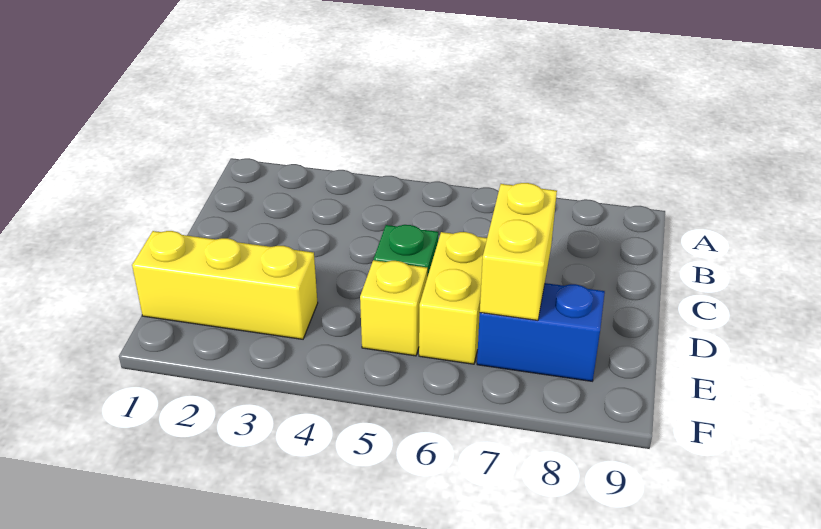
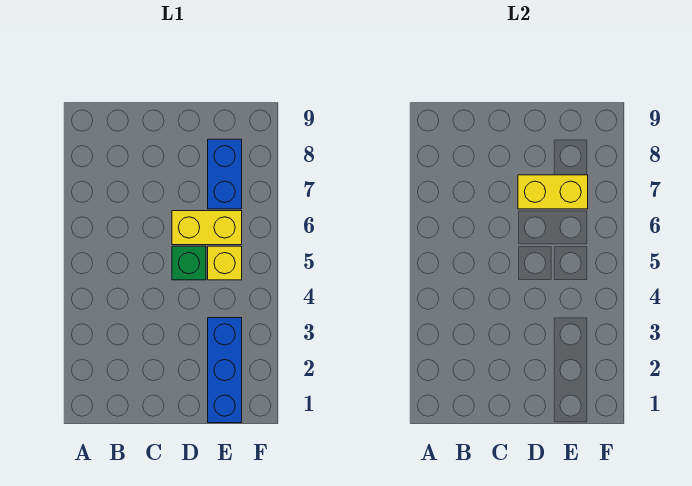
yellow brick E1:E3 level 1 -> blue brick E1:E3 level 1

